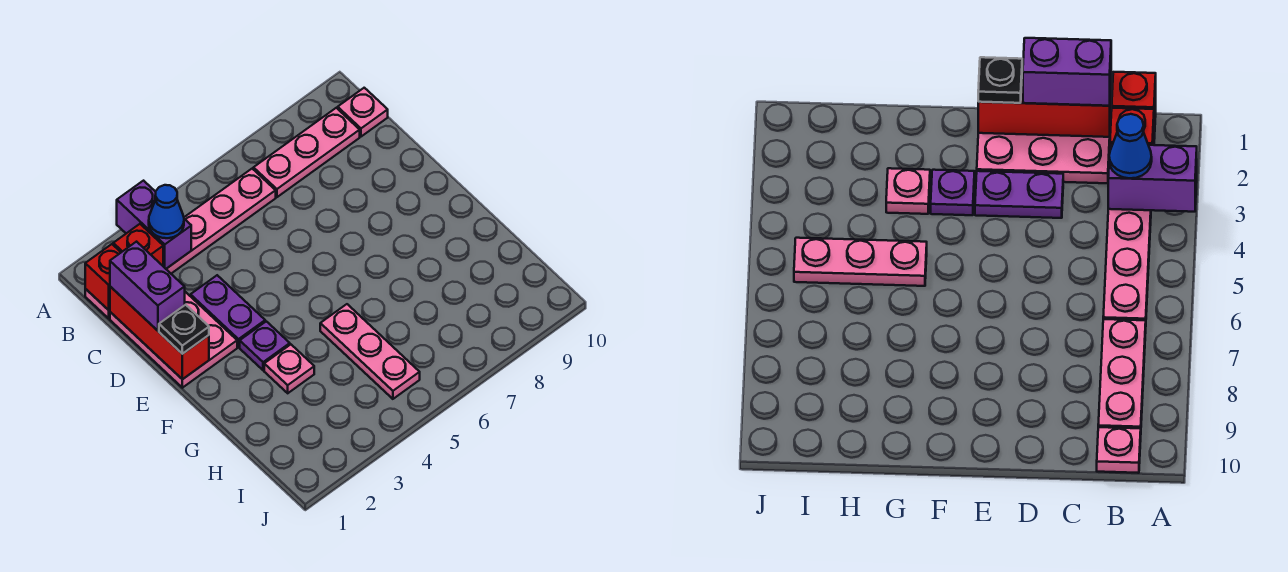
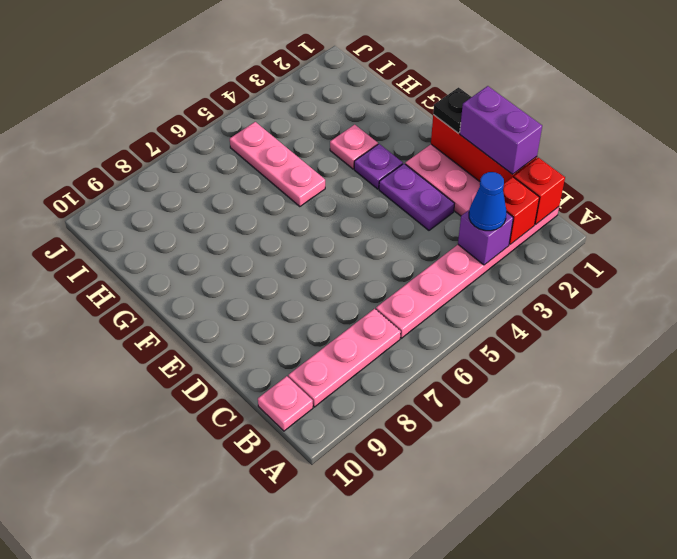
purple brick A3:B3 level 2 -> purple brick B3 level 2

